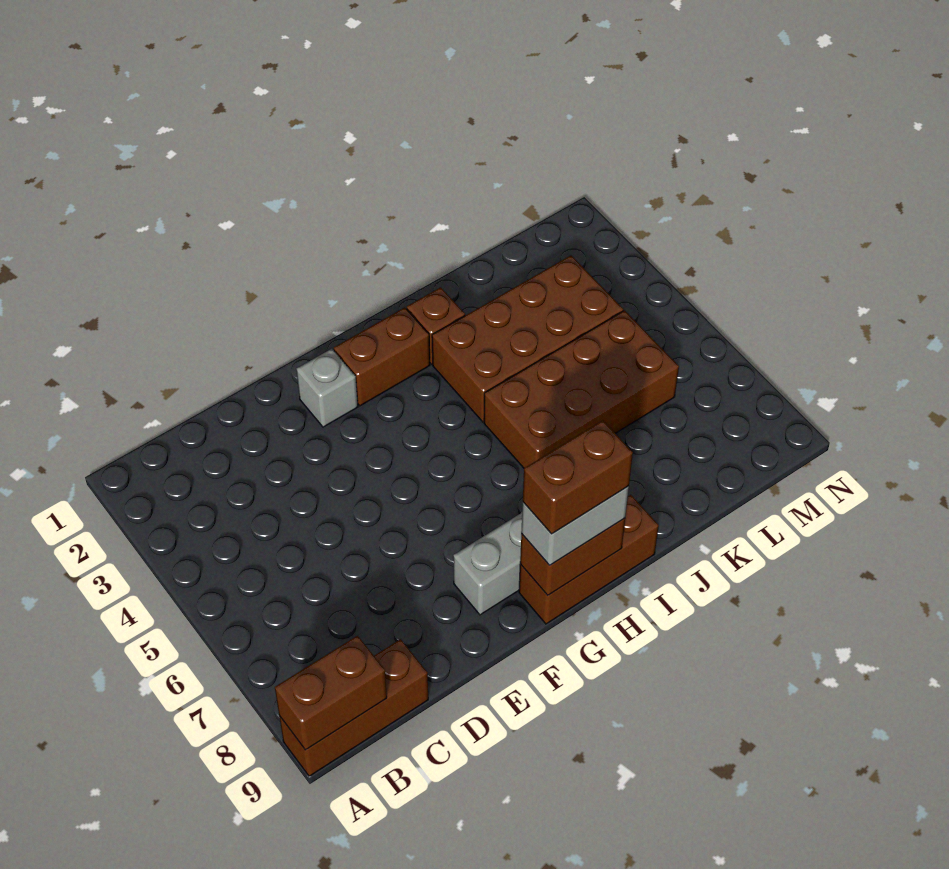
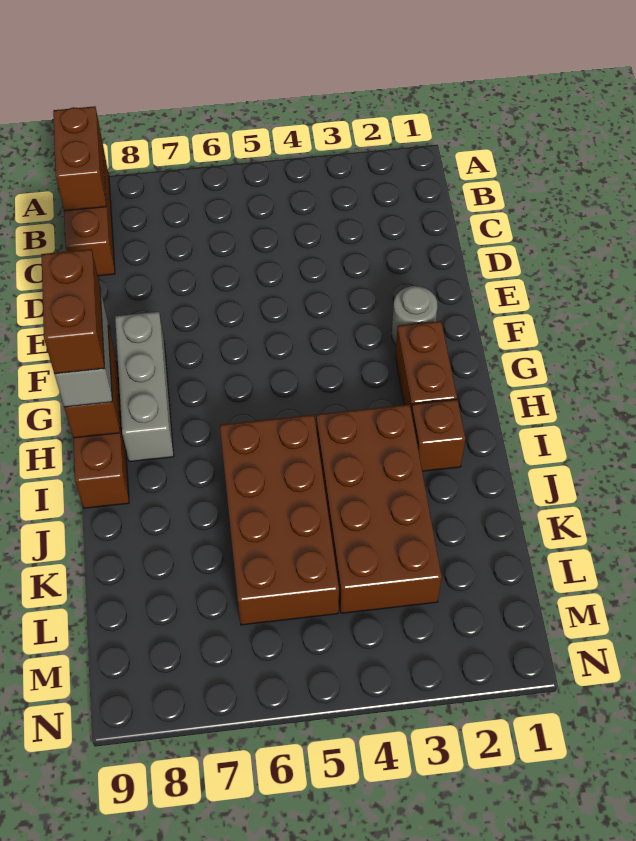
grey brick F2 level 1 -> grey round brick F2 level 1

